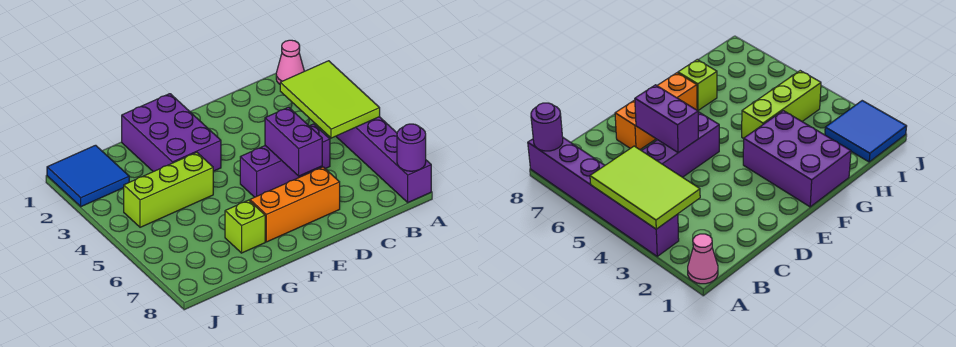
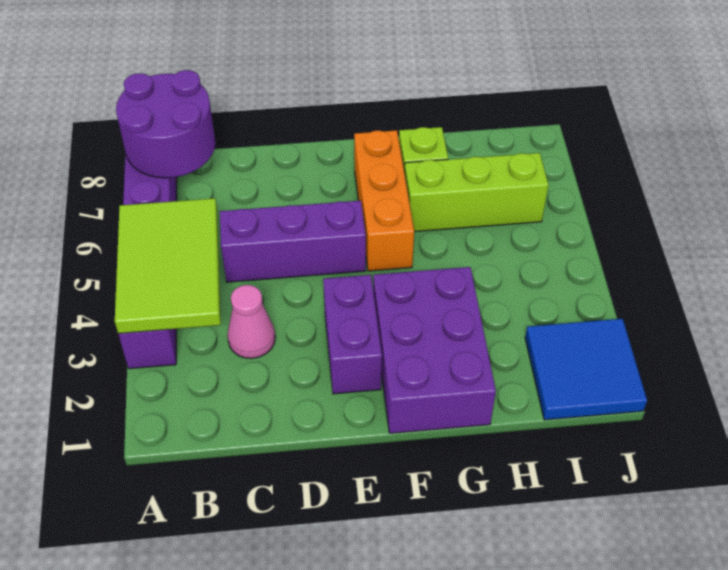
pink cone A1 level 1 -> pink cone C3 level 1
purple round brick A8 level 2 -> purple round brick A7:B8 level 2
purple brick D5:D6 level 2 -> purple brick E2:E3 level 1
orange brick D7:F7 level 1 -> orange brick F5:F7 level 1
lime brick G4:I4 level 1 -> lime brick G6:I6 level 1

